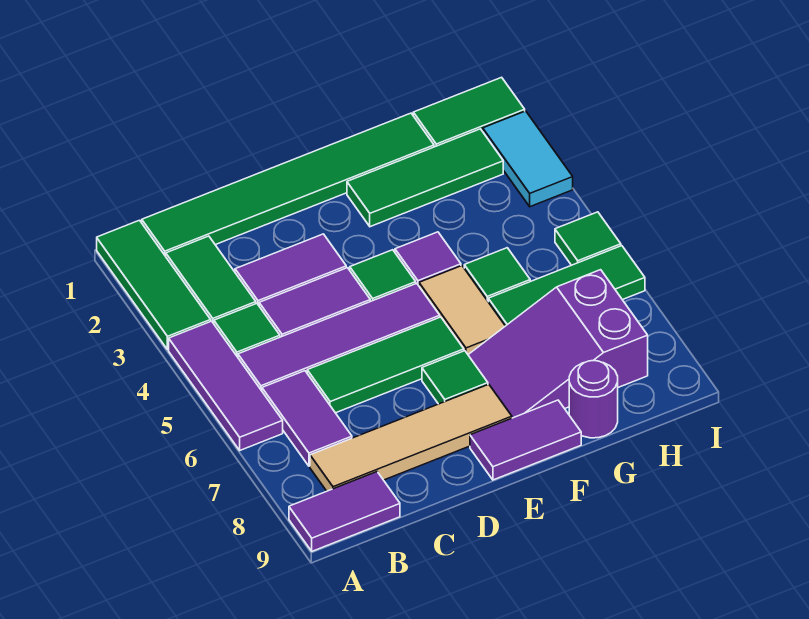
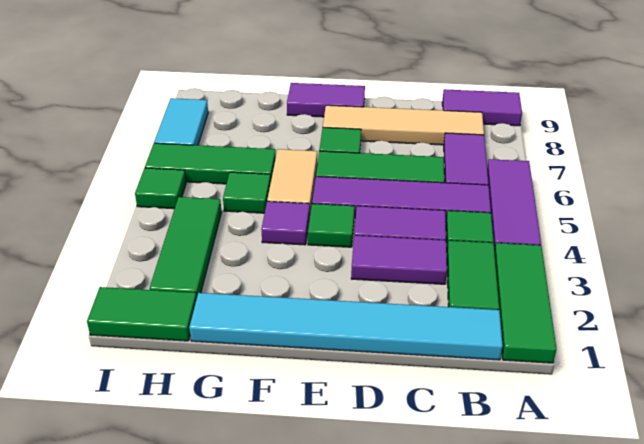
green tile B1:G1 level 1 -> cyan tile B1:G1 level 1
green tile F2:H2 level 1 -> green tile H2:H4 level 1
purple slope F7:H8 level 1 top H -> none
purple round brick G9 level 1 -> none
cyan tile I2:I3 level 1 -> cyan tile I7:I8 level 1

